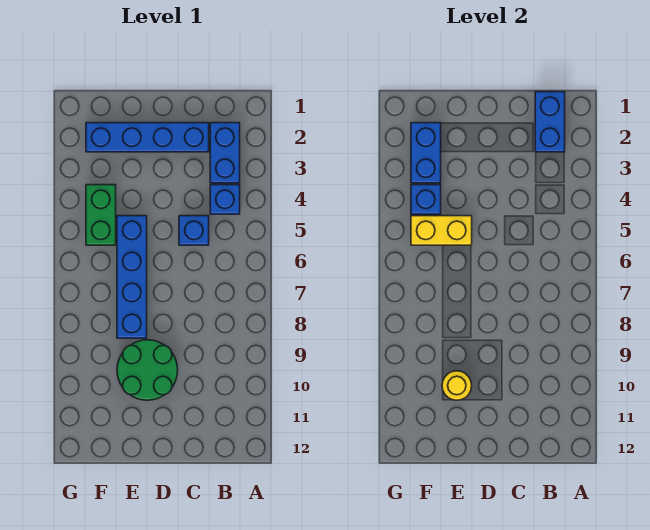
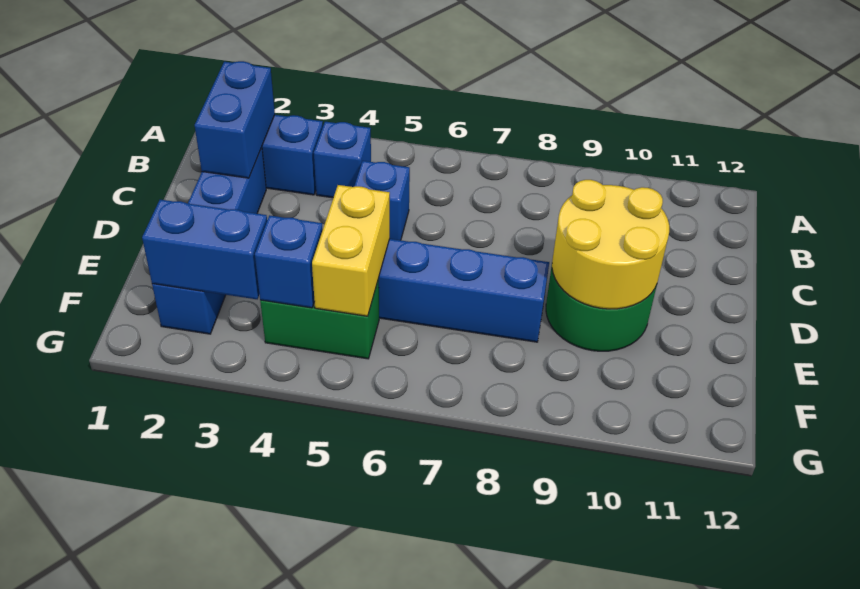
blue brick B1:B2 level 2 -> blue brick B2:C2 level 2
yellow round brick E10 level 2 -> yellow round brick D9:E10 level 2

